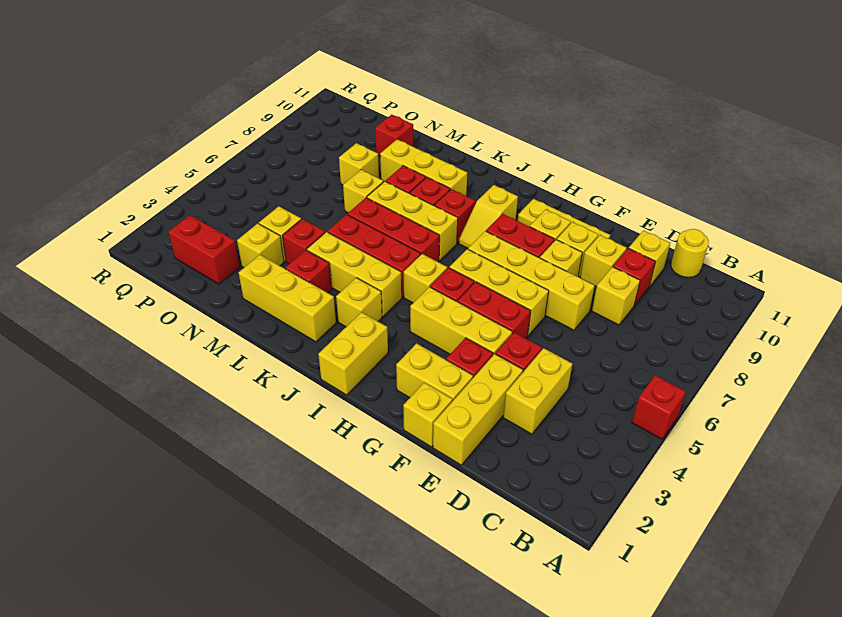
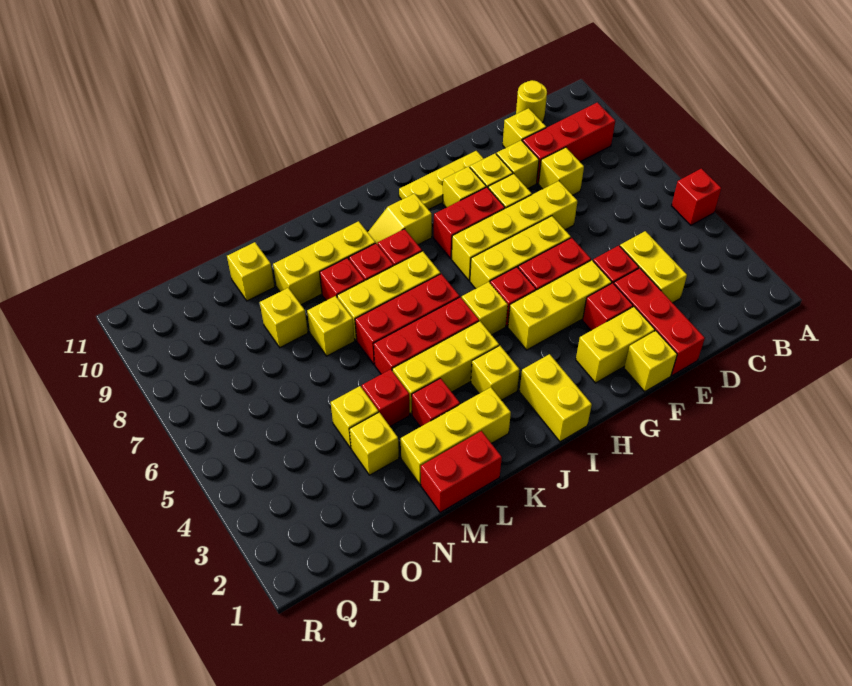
red brick D9 level 1 -> red brick B9:D9 level 1
yellow brick E1:E3 level 1 -> red brick E1:E3 level 1
yellow slope I8:I9 level 1 top 9 -> yellow slope I9:J9 level 1 top I
red brick N10 level 1 -> yellow brick N10 level 1
red brick O2:P2 level 1 -> red brick L1:M1 level 1

